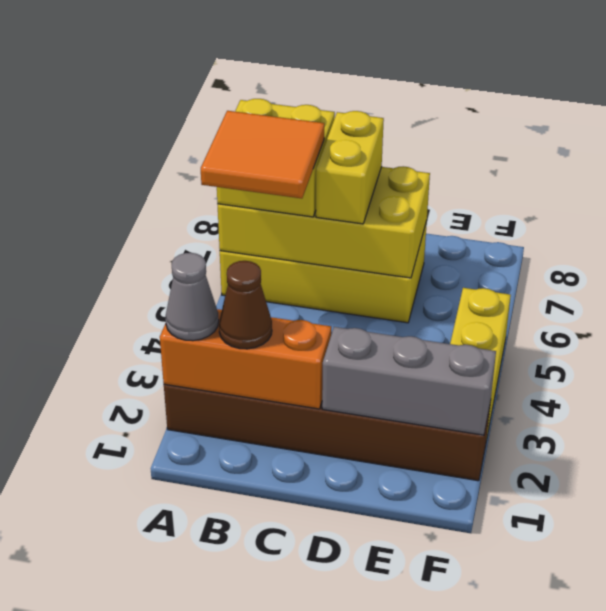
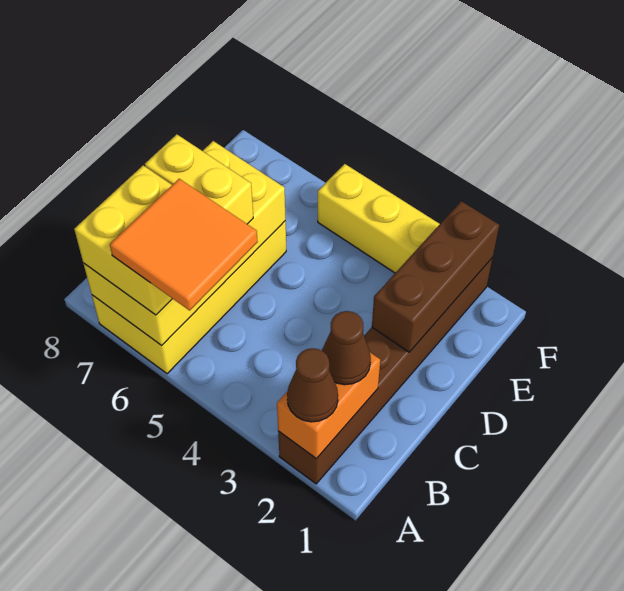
orange brick A2:C2 level 2 -> orange brick A2:B2 level 2
grey cone A2 level 3 -> brown cone A2 level 3
grey brick D2:F2 level 2 -> brown brick D2:F2 level 2

